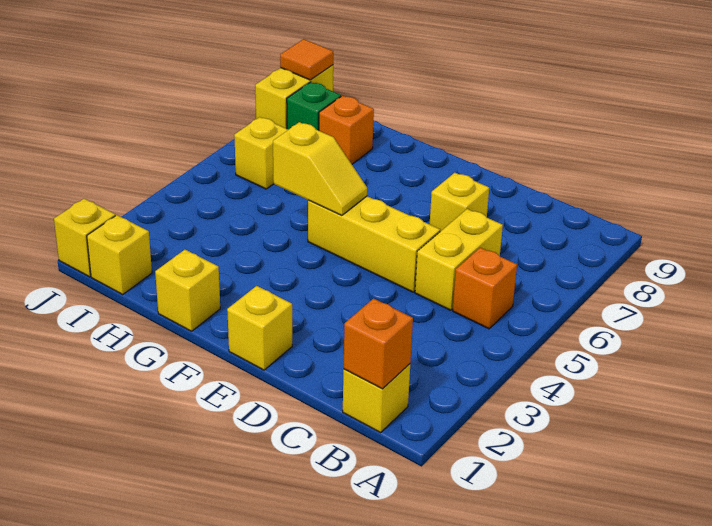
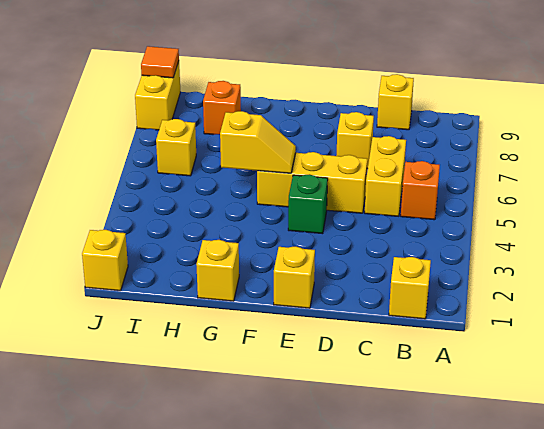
orange brick B1 level 2 -> none
yellow brick I1 level 1 -> yellow brick C9 level 1
green brick I8 level 1 -> green brick E4 level 1

